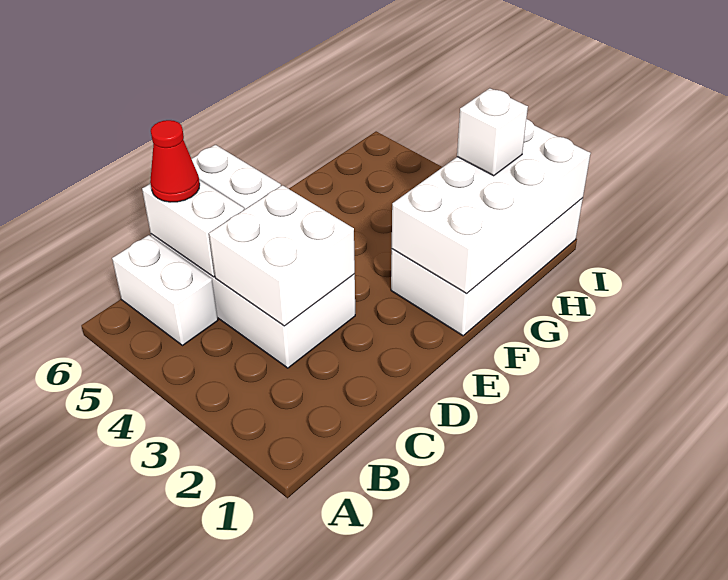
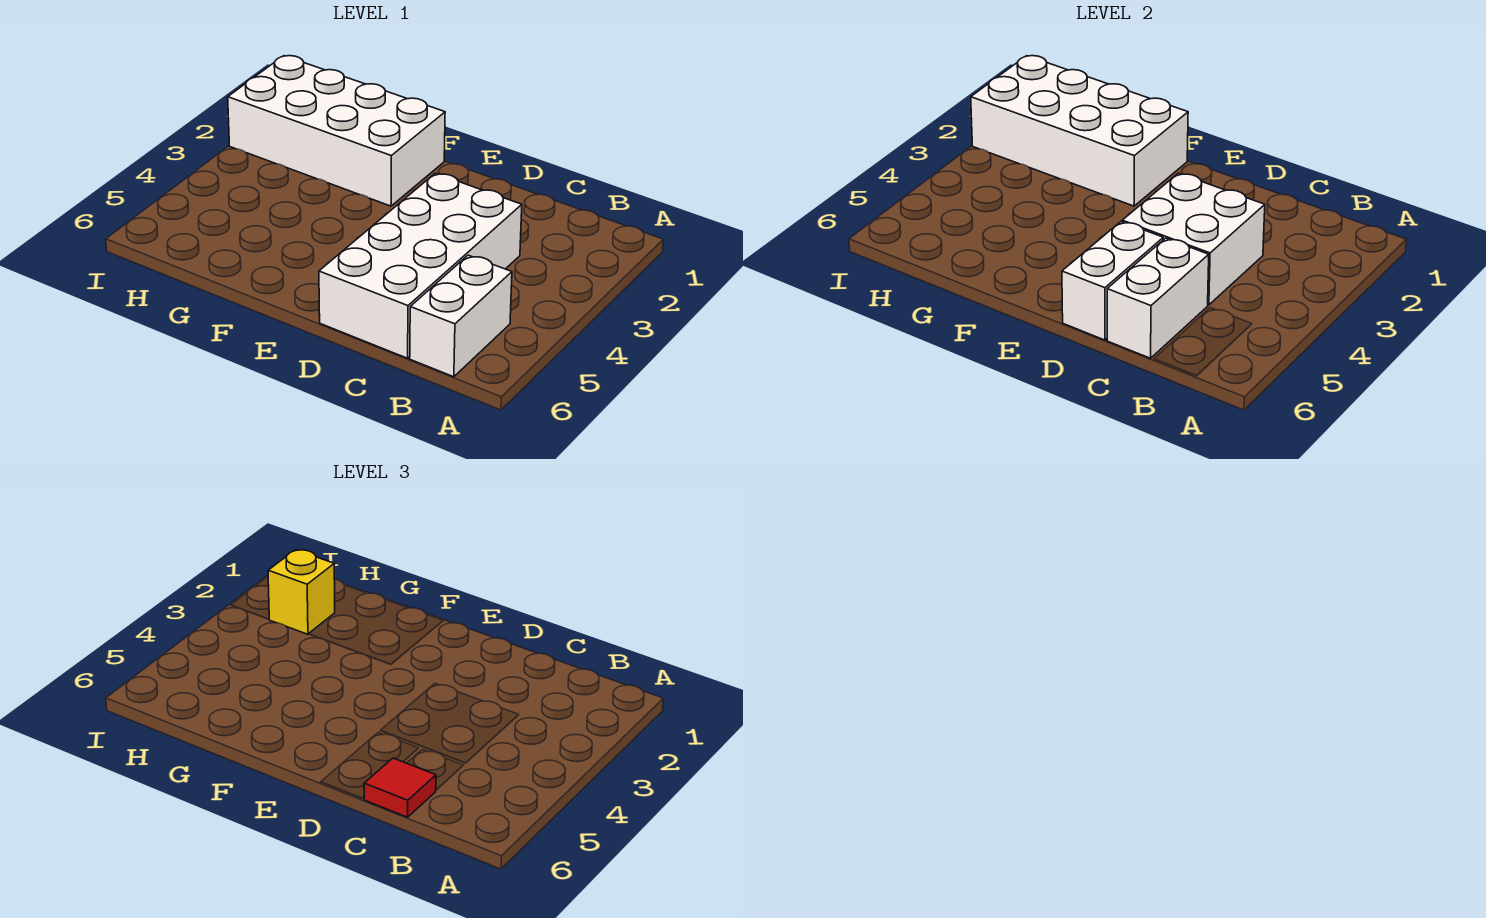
red cone C6 level 3 -> red tile C6 level 3
white brick H2 level 3 -> yellow brick H2 level 3

